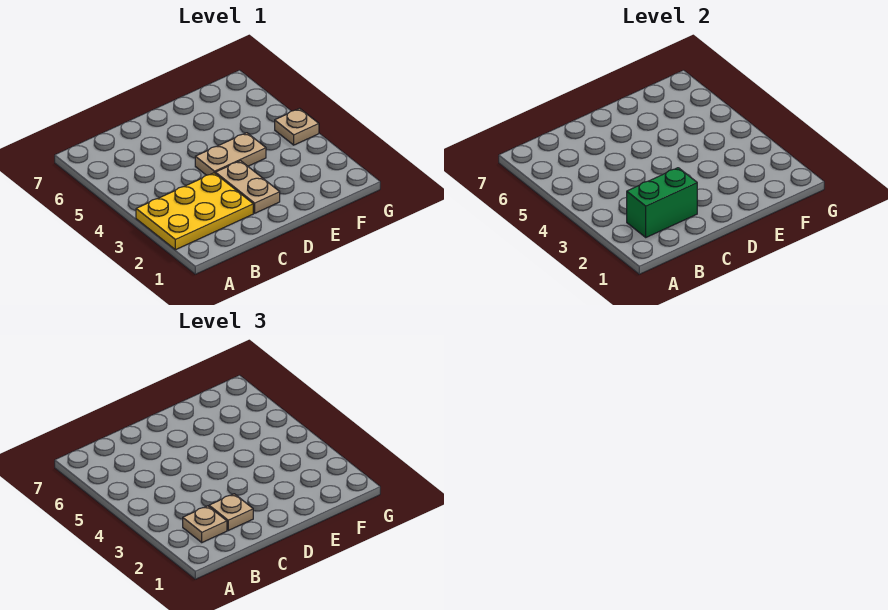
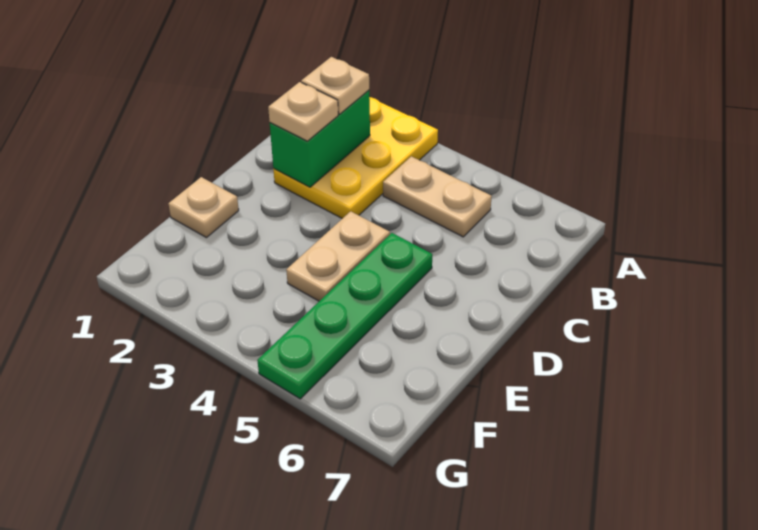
tan plate D2:D3 level 1 -> tan plate B4:B5 level 1
none -> green plate D5:G5 level 1
tan plate G4 level 1 -> tan plate E1 level 1

